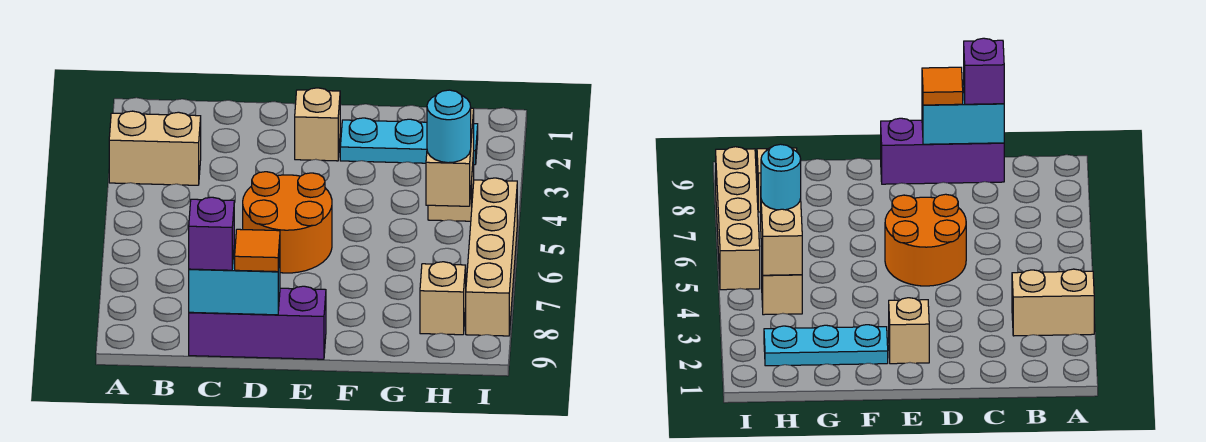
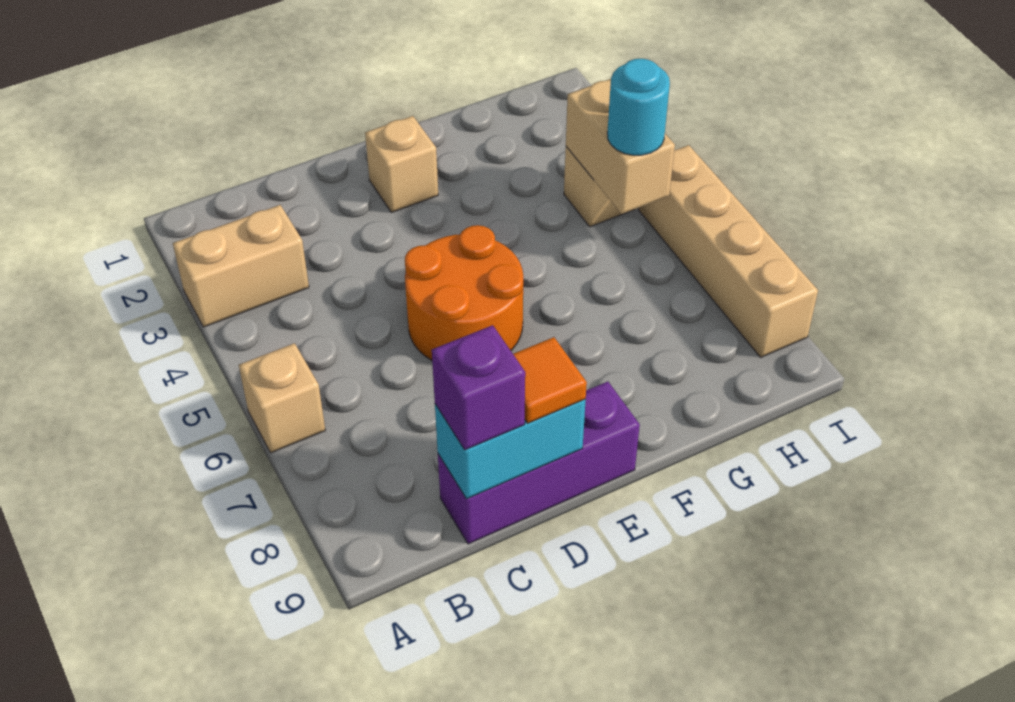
cyan plate F2:H2 level 1 -> none
tan brick H8 level 1 -> tan brick A6 level 1

